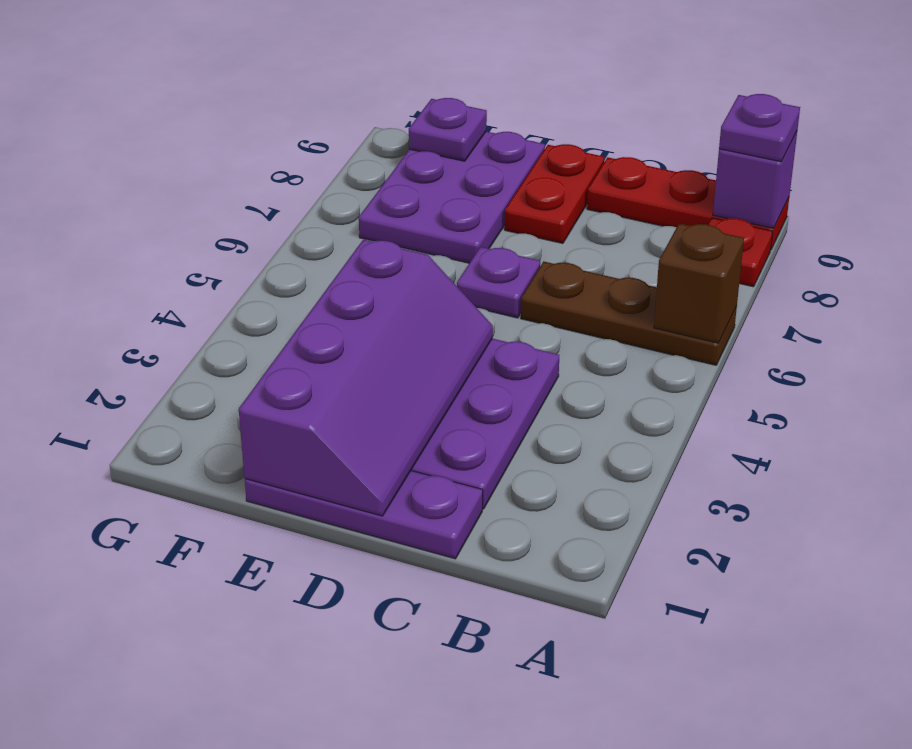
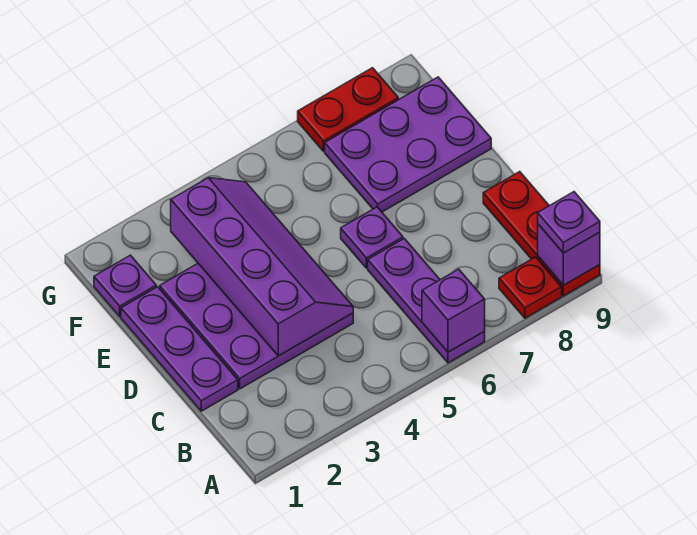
brown plate A6:C6 level 1 -> purple plate A6:C6 level 1
brown brick A6 level 2 -> purple brick A6 level 2
purple slope D1:E4 level 2 top E -> purple slope C3:F4 level 2 top 3
red plate D8:D9 level 1 -> red plate G7:G8 level 1
purple plate F9 level 2 -> purple plate F1 level 1

